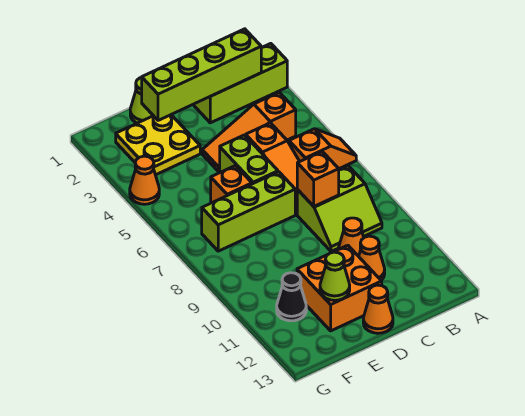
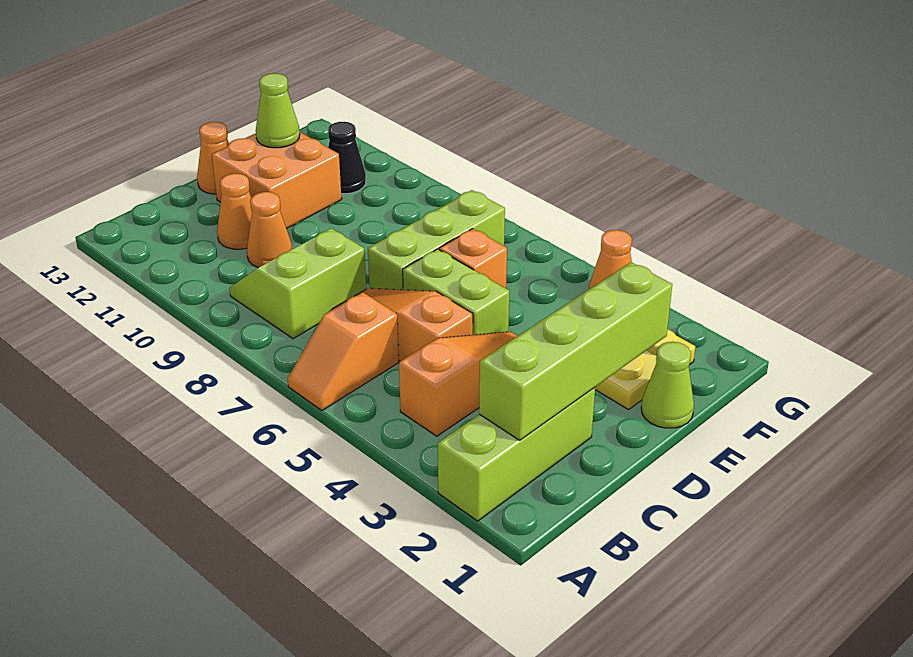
orange brick C8 level 2 -> none

